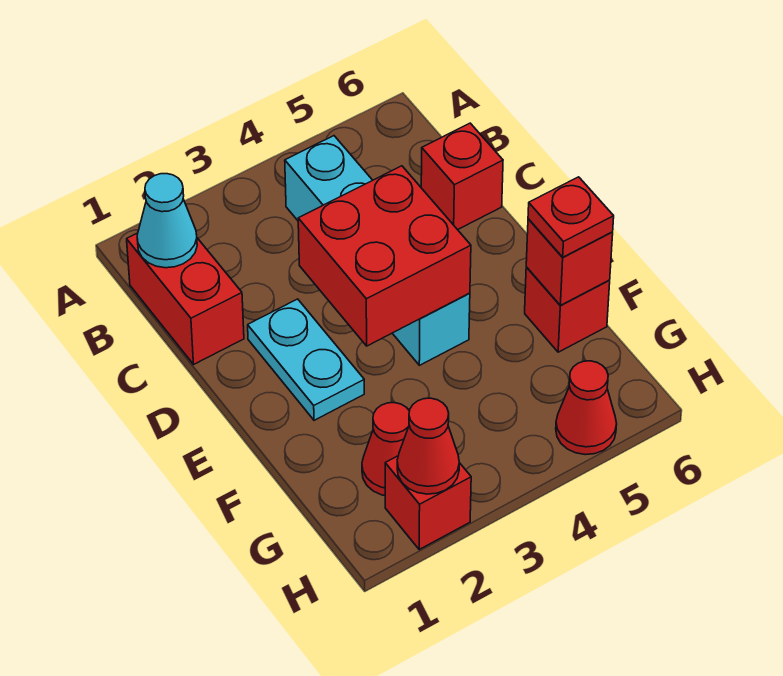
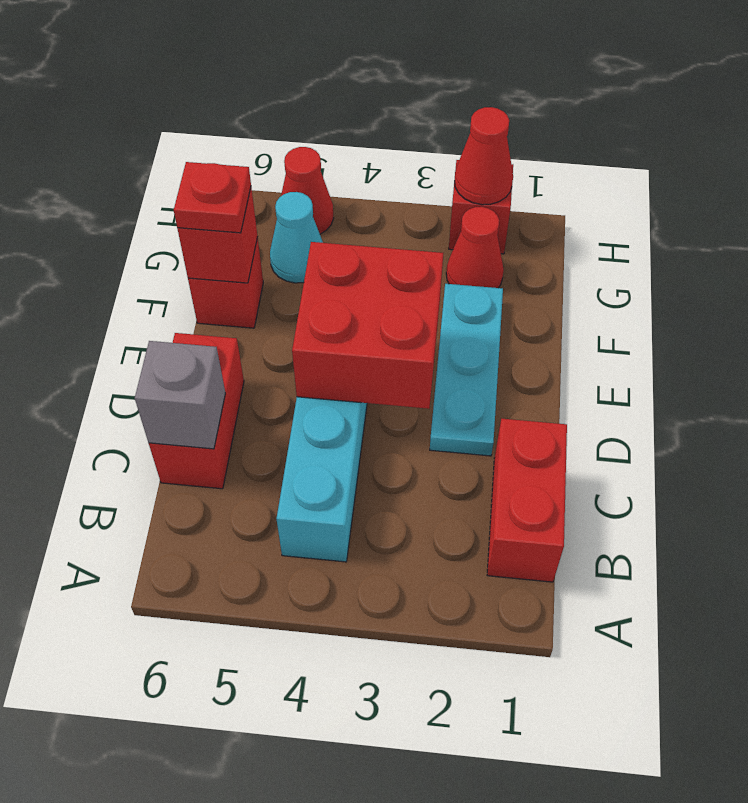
cyan cone B1 level 2 -> cyan cone G5 level 1
red brick C6 level 1 -> red brick C6:D6 level 1
none -> grey brick C6 level 2
cyan plate D2:E2 level 1 -> cyan plate D2:F2 level 1

